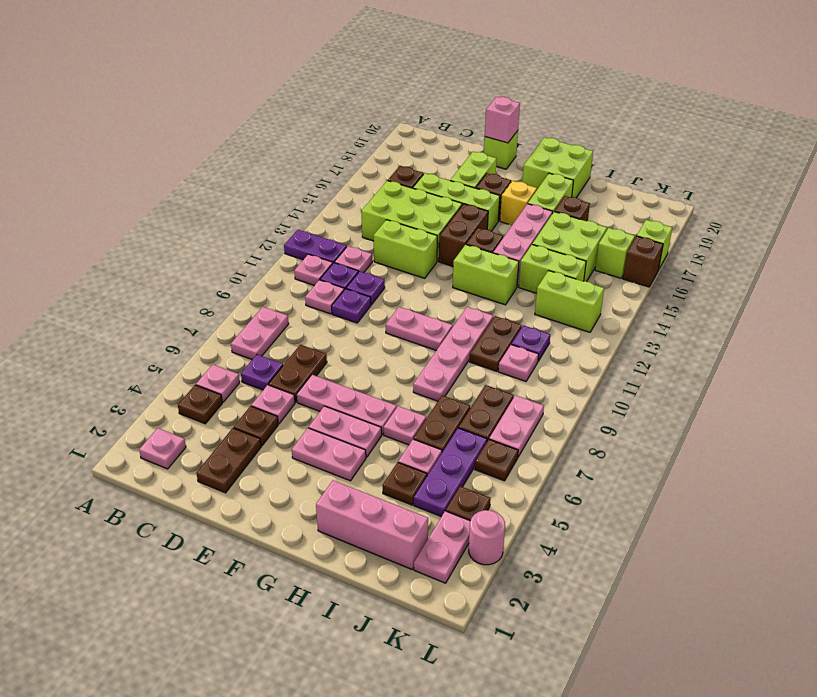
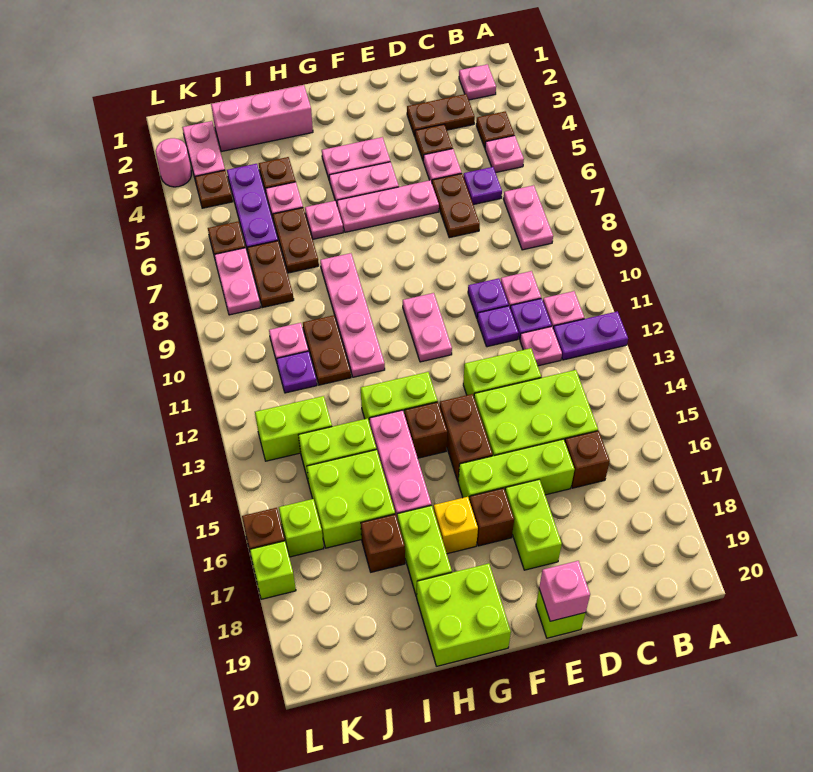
brown plate D2:D3 level 1 -> brown plate C3:D3 level 1
pink plate F10:G10 level 1 -> pink plate F10:F11 level 1

